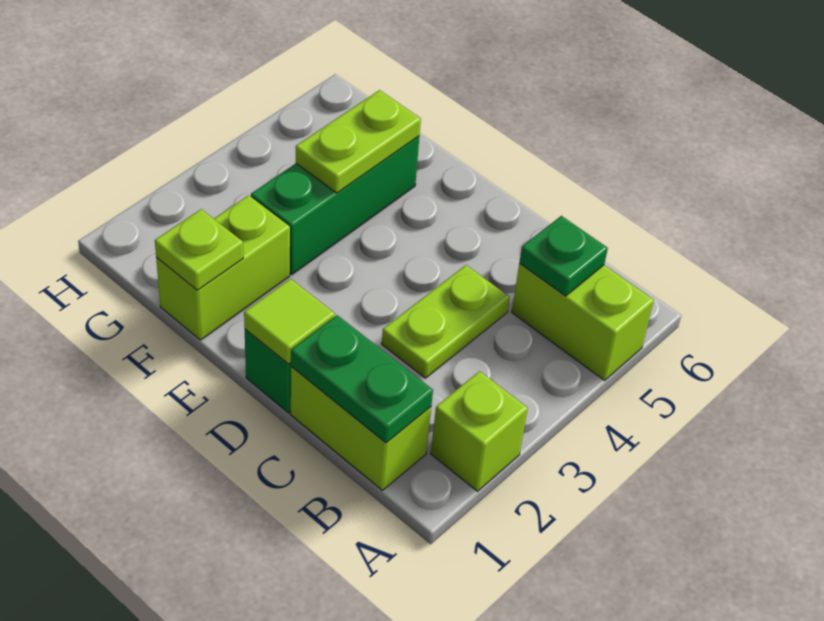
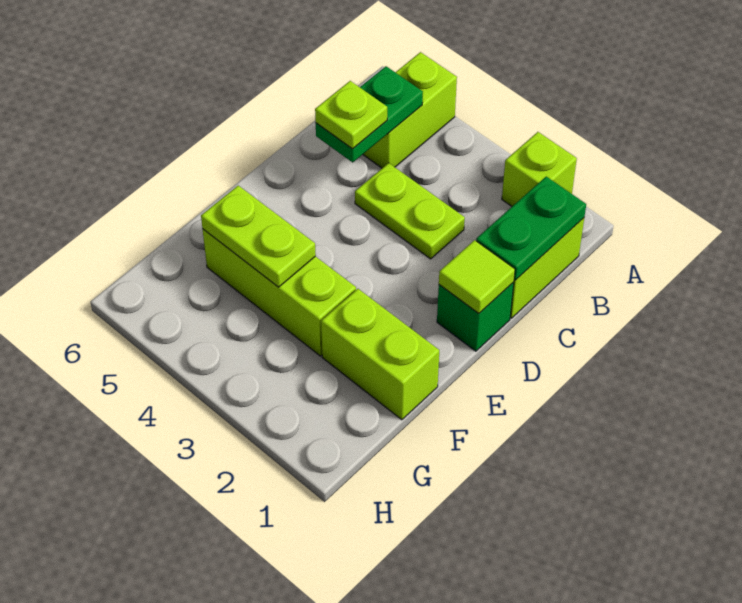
green plate B5 level 2 -> green plate B5:C5 level 2
lime plate F1 level 2 -> lime plate C5 level 3
green brick F3:F5 level 1 -> lime brick F3:F5 level 1

